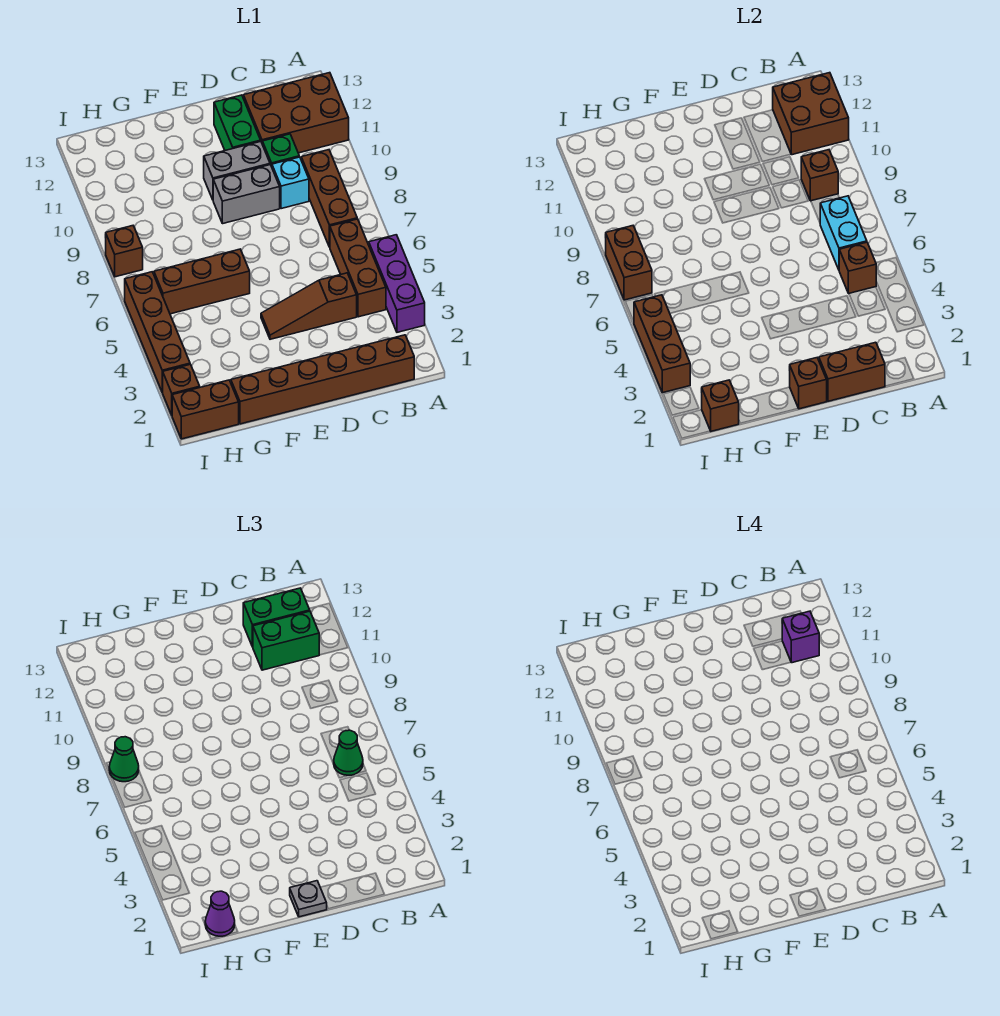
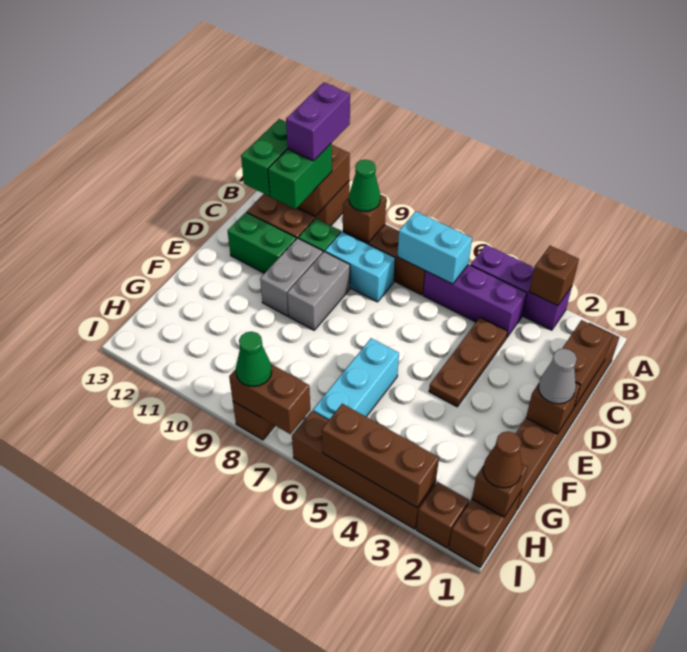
brown brick B4:B6 level 1 -> purple brick B4:B6 level 1
brown brick B5 level 2 -> brown brick A3 level 2
green cone B6 level 3 -> green cone B9 level 3
purple brick B11 level 4 -> purple brick A11:B11 level 4
brown slope C4:E4 level 1 top C -> brown plate C4:E4 level 1
cyan brick C9 level 1 -> cyan brick C8:C9 level 1
grey plate E1 level 3 -> grey cone E1 level 3
brown brick F6:H6 level 1 -> cyan brick F6:H6 level 1
purple cone H1 level 3 -> brown cone H1 level 3

